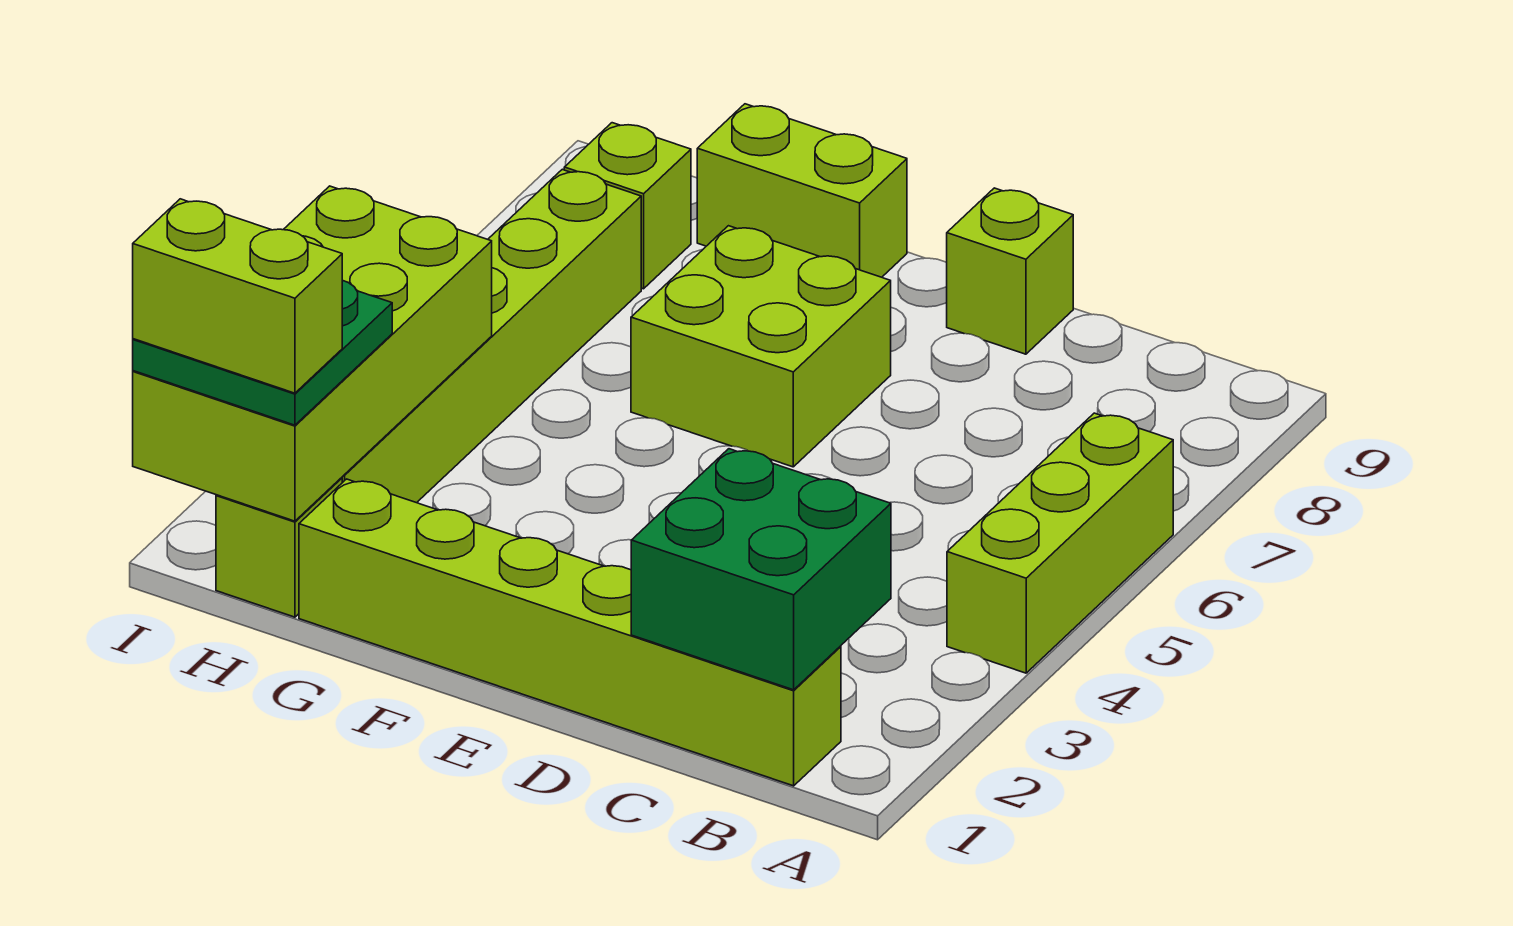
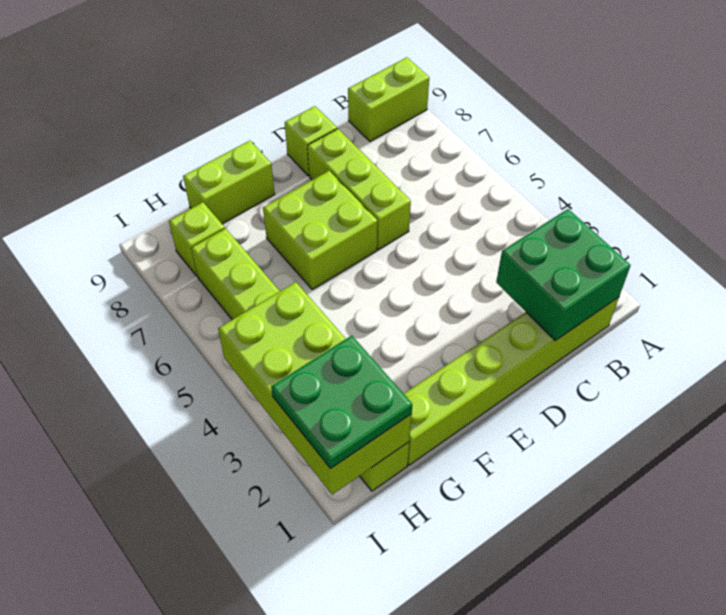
lime brick A4:A6 level 1 -> lime brick D6:D8 level 1
lime brick H1:I1 level 4 -> lime brick A9:B9 level 1

